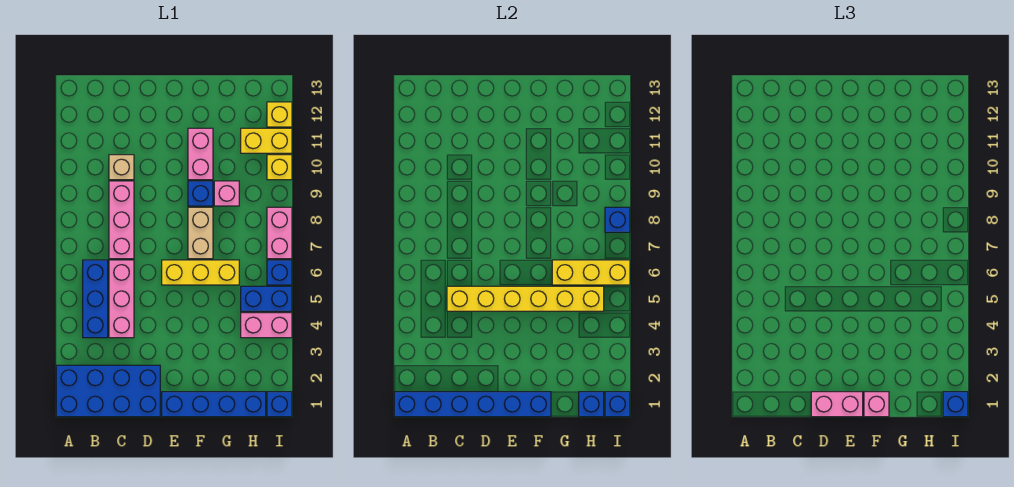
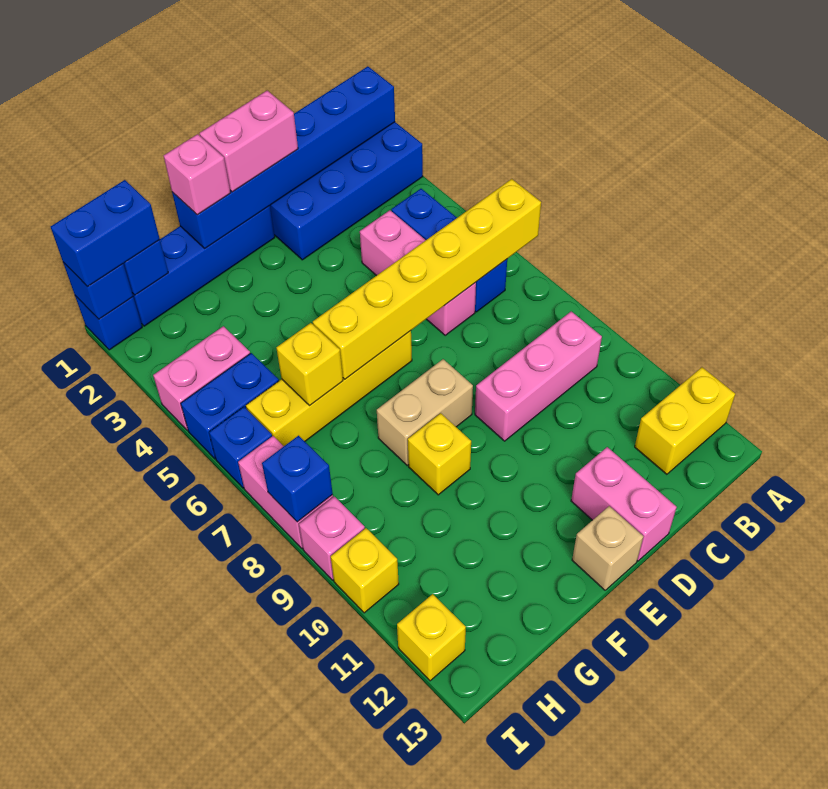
yellow brick C5:H5 level 2 -> yellow brick A6:F6 level 2
pink brick C7:C9 level 1 -> pink brick B9:D9 level 1
tan brick C10 level 1 -> tan brick E13 level 1
yellow brick E6:G6 level 1 -> yellow brick E6:H6 level 1
tan brick F7:F8 level 1 -> tan brick E8:F8 level 1
blue brick F9 level 1 -> yellow brick F9 level 1
pink brick F10:F11 level 1 -> pink brick D12:D13 level 1
yellow brick G6:I6 level 2 -> yellow brick G6 level 2
pink brick G9 level 1 -> pink brick I9 level 1
yellow brick H11:I11 level 1 -> yellow brick A12:B12 level 1
blue brick I1 level 3 -> blue brick H1:I1 level 3

